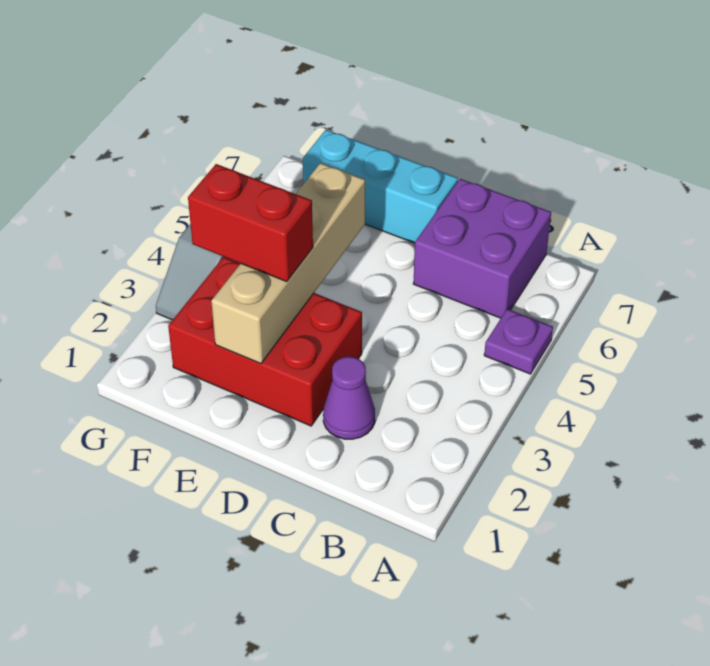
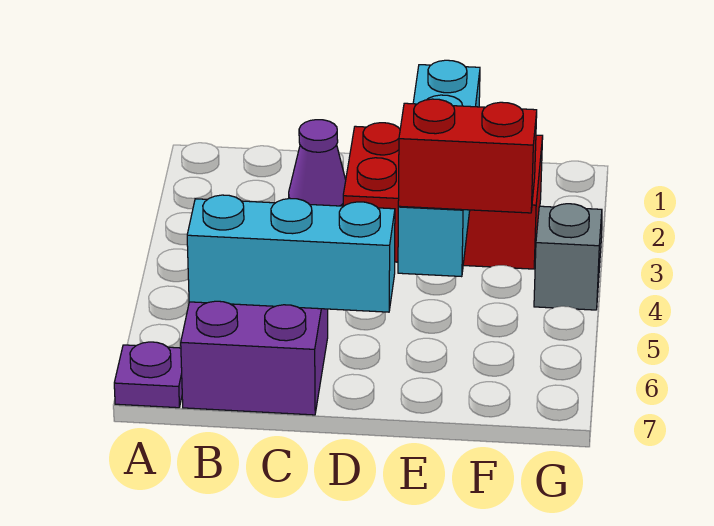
purple plate A5 level 1 -> purple plate A7 level 1
cyan brick D7:F7 level 1 -> cyan brick B6:D6 level 2
tan brick E2:E5 level 2 -> cyan brick E2:E5 level 2
red brick E3:F3 level 3 -> red brick E5:F5 level 3

